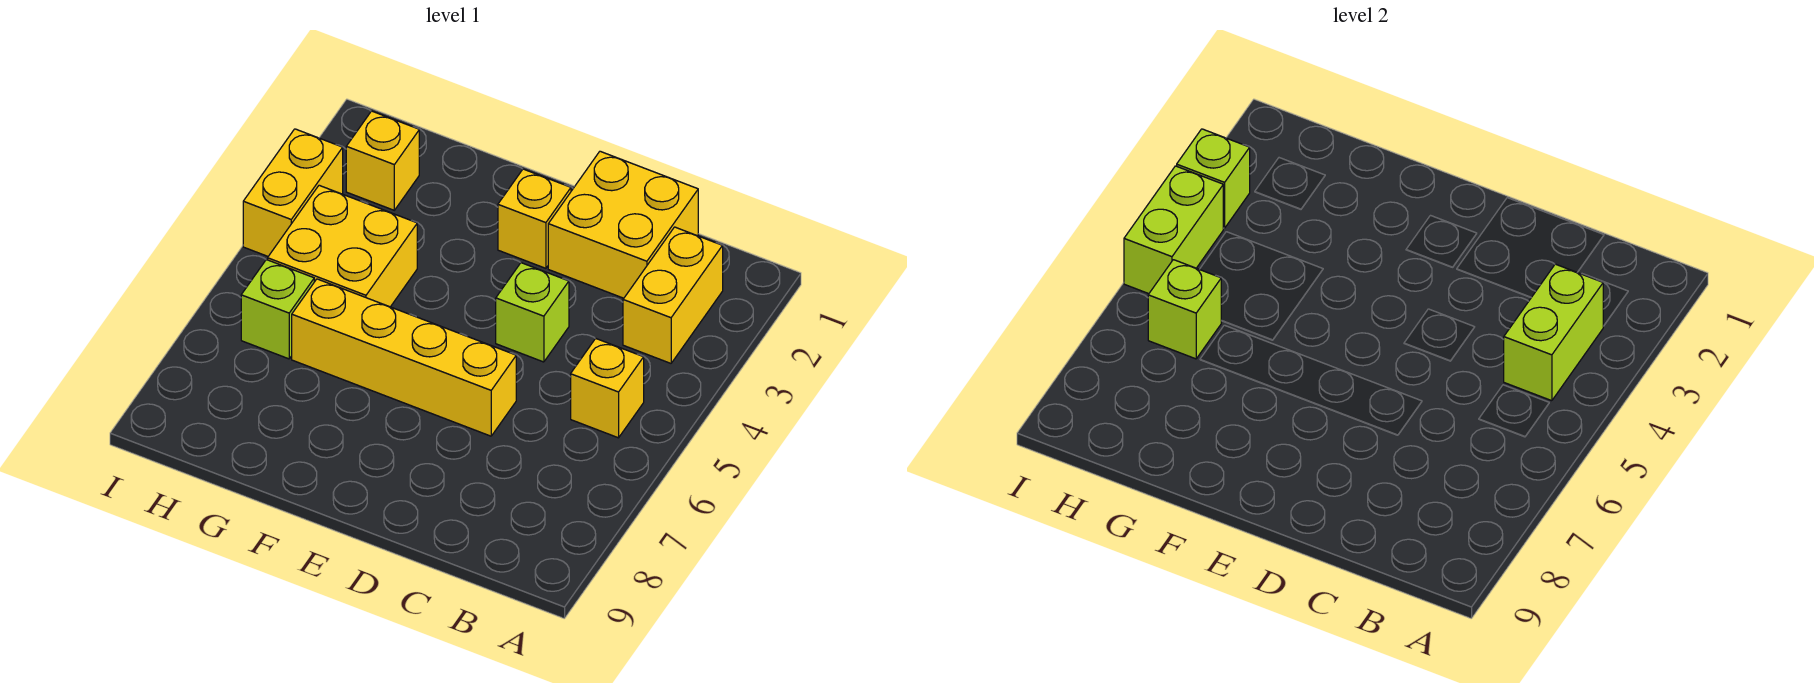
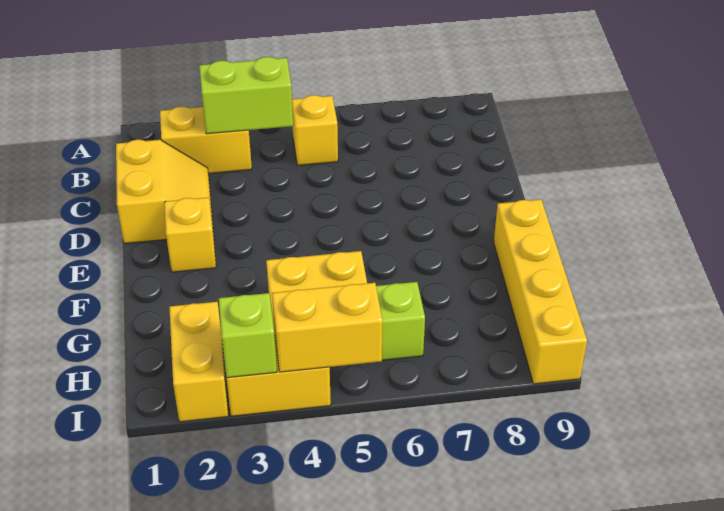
yellow brick C1:D2 level 1 -> yellow slope C1:D2 level 1 top 1
lime brick D4 level 1 -> none
yellow brick D6:G6 level 1 -> yellow brick F9:I9 level 1
yellow brick H2 level 1 -> yellow brick H2:I2 level 1
lime brick H6 level 2 -> none
lime brick I4:I5 level 2 -> yellow brick I4:I5 level 2

